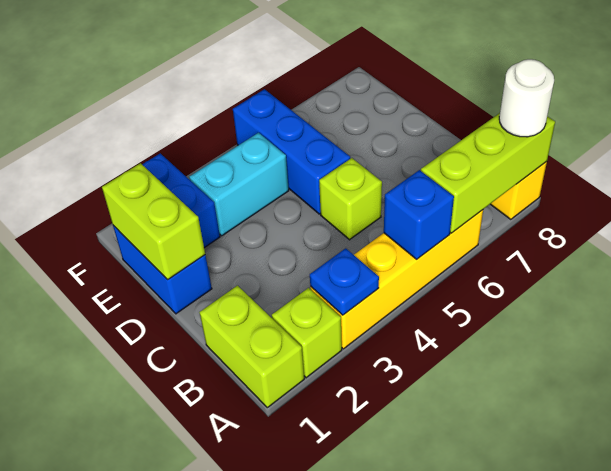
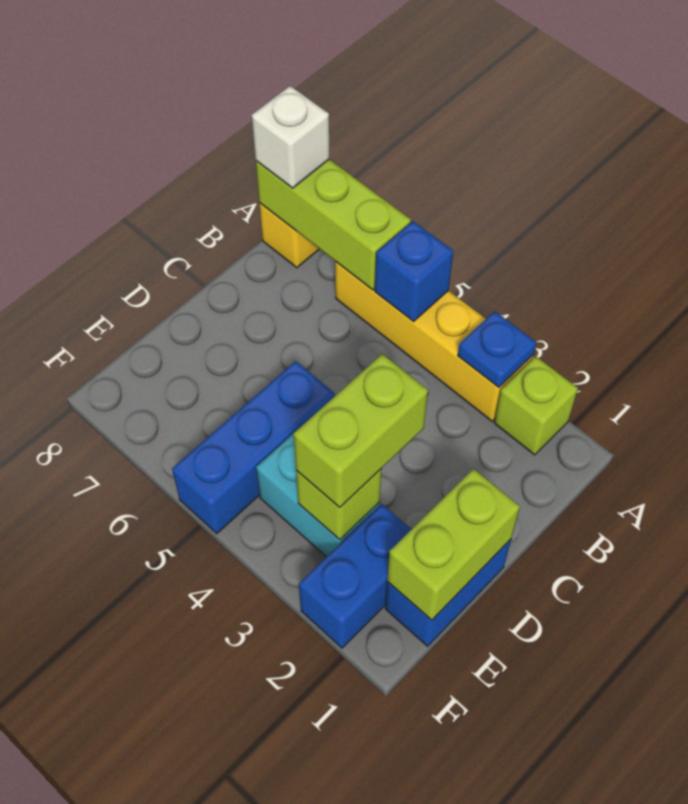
lime brick A1:B1 level 1 -> lime brick D3:E3 level 3
white round brick A8 level 3 -> white brick A8 level 3
lime brick C5 level 1 -> lime brick E3 level 2

